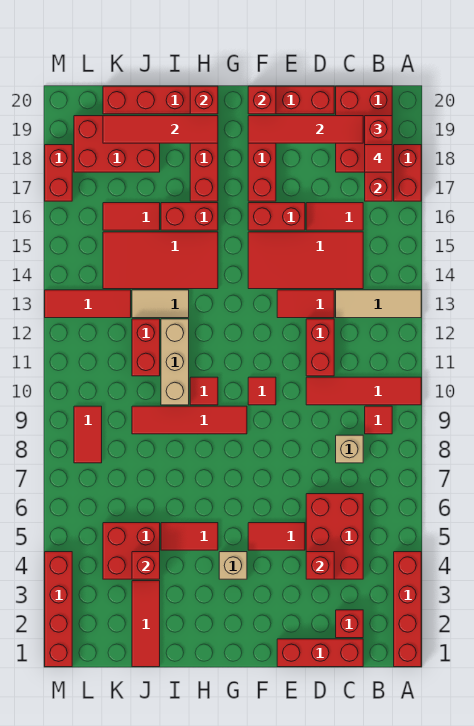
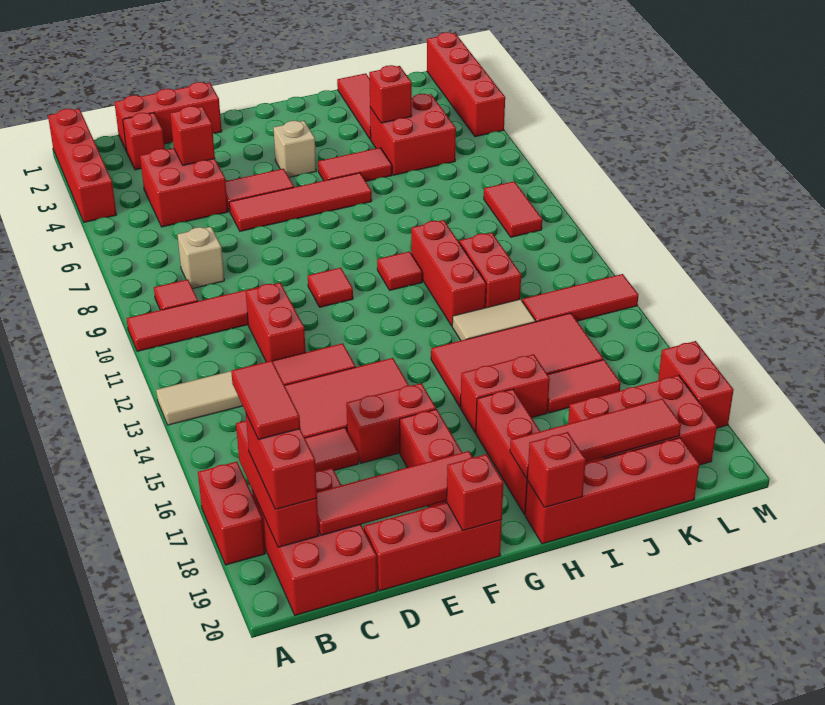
red tile B18 level 4 -> red tile B17:B18 level 4
red brick C4:D6 level 1 -> red brick C4:D5 level 1
red tile G9:J9 level 1 -> red tile E6:H6 level 1
tan brick I10:I12 level 1 -> red brick I10:I12 level 1

